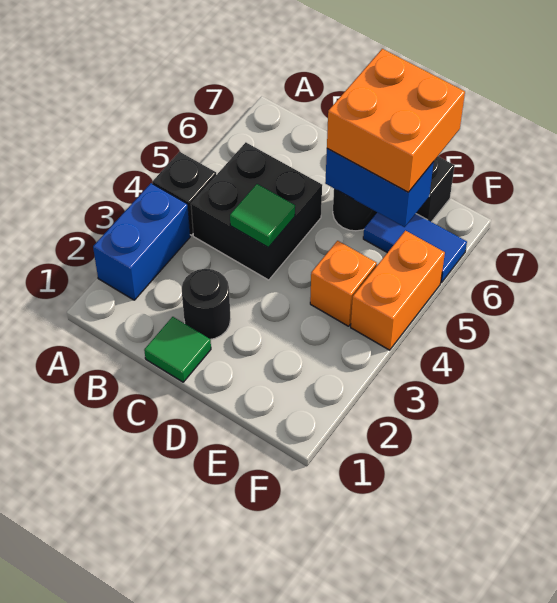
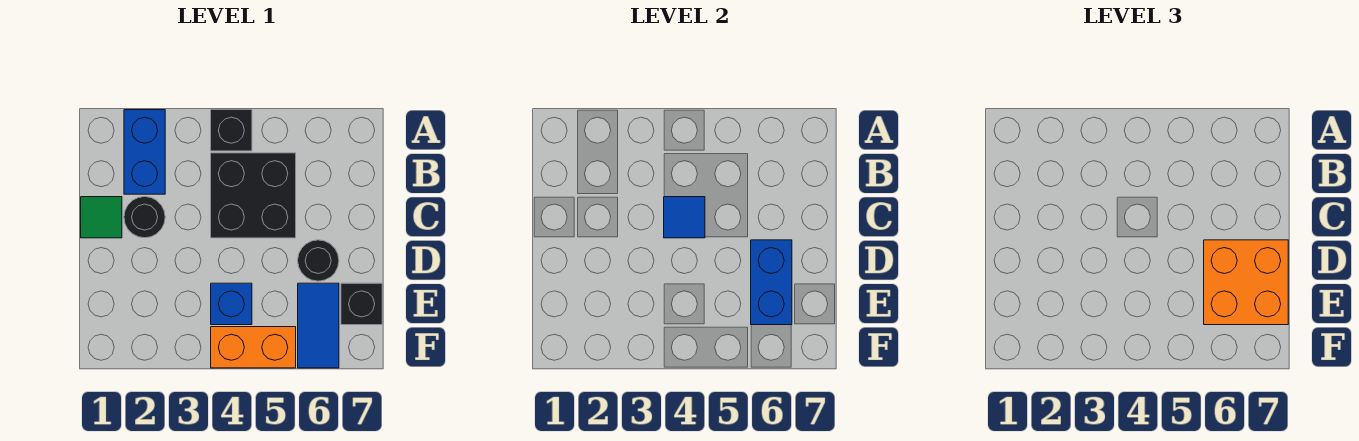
blue brick A2:A3 level 1 -> blue brick A2:B2 level 1
green tile C4 level 2 -> blue tile C4 level 2
orange brick E4 level 1 -> blue brick E4 level 1

